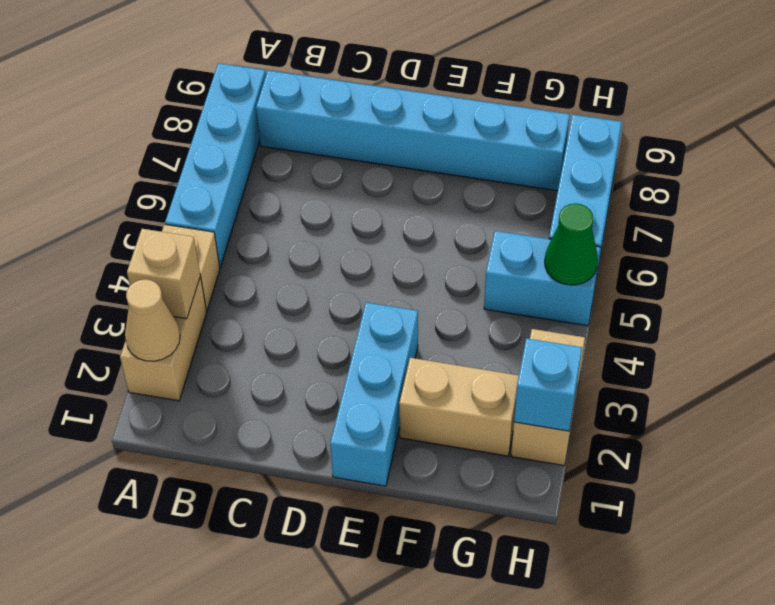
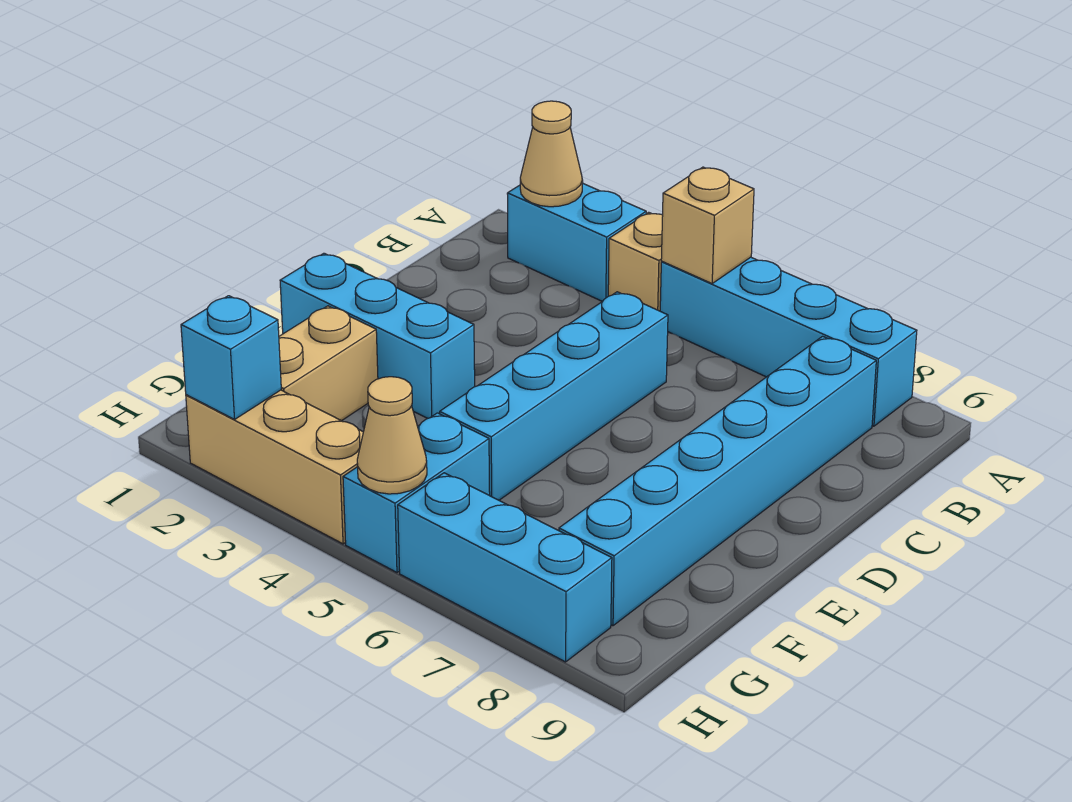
tan brick A2:A3 level 1 -> cyan brick A2:A3 level 1
tan brick A3 level 2 -> tan brick A5 level 2
none -> cyan brick C5:F5 level 1
tan brick H2:H3 level 1 -> tan brick H2:H4 level 1
green cone H5 level 2 -> tan cone H5 level 2

